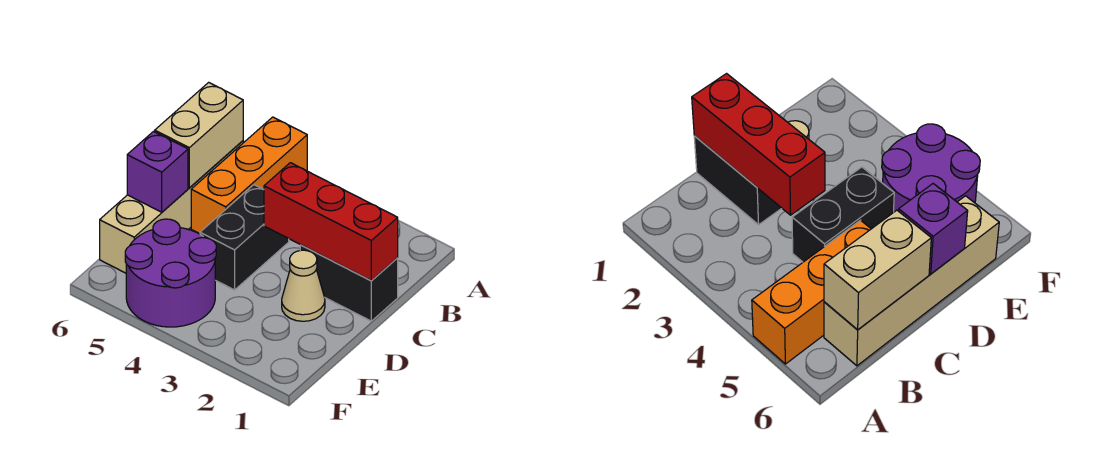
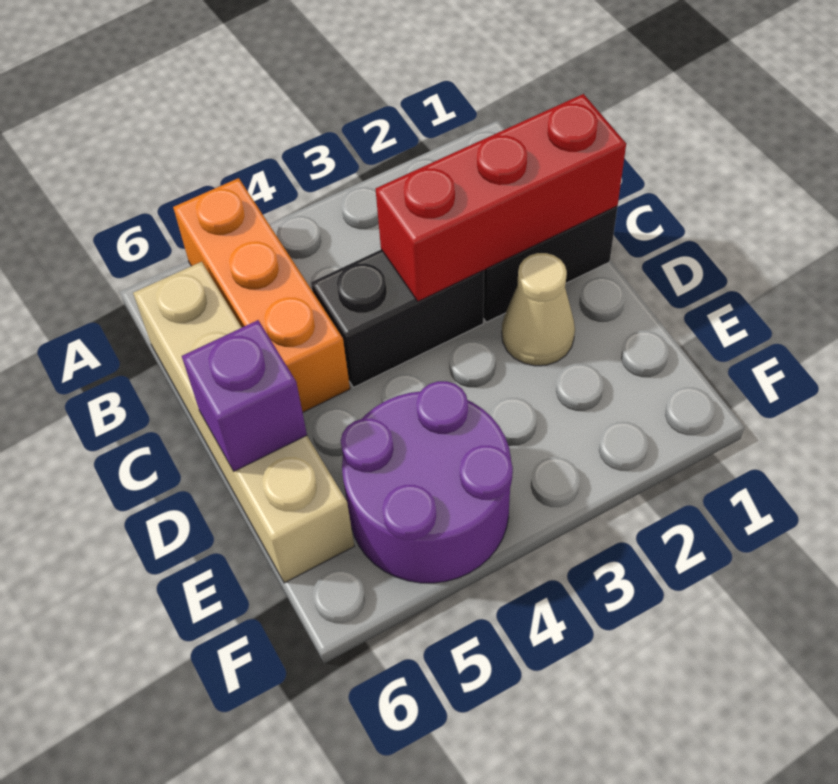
tan brick B6:C6 level 2 -> none
black brick C4:D4 level 1 -> black brick C3:C4 level 1

